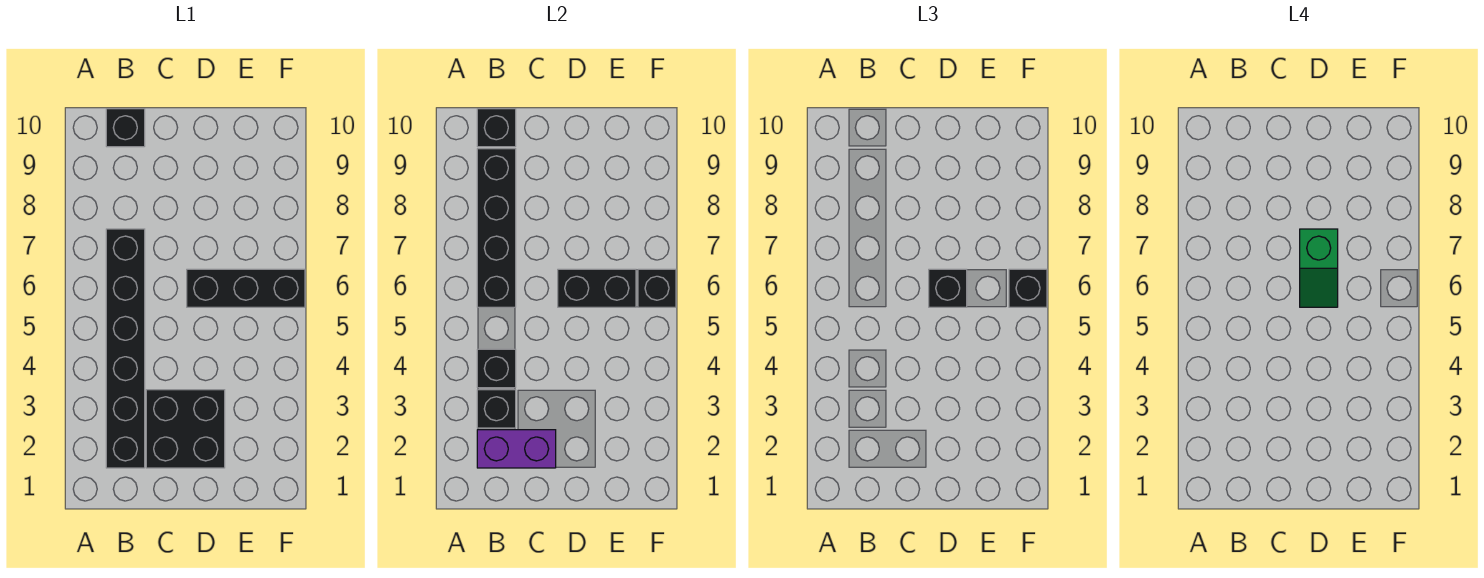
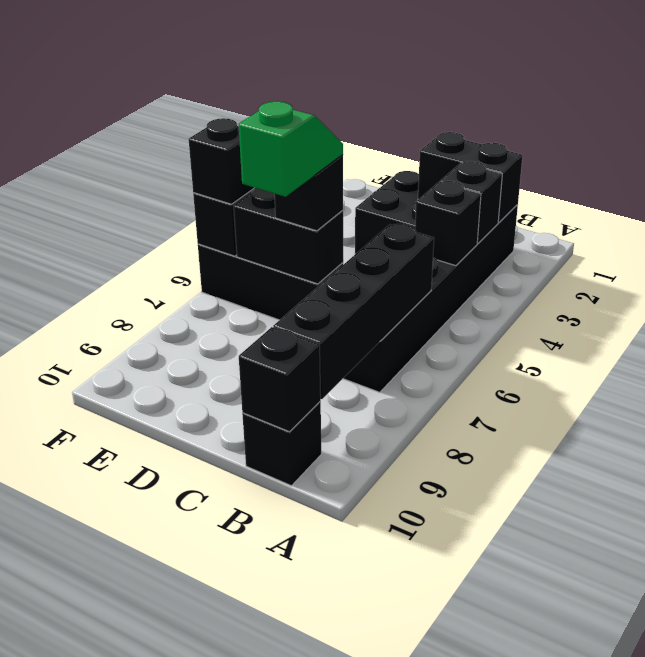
purple brick B2:C2 level 2 -> black brick B2:C2 level 2

